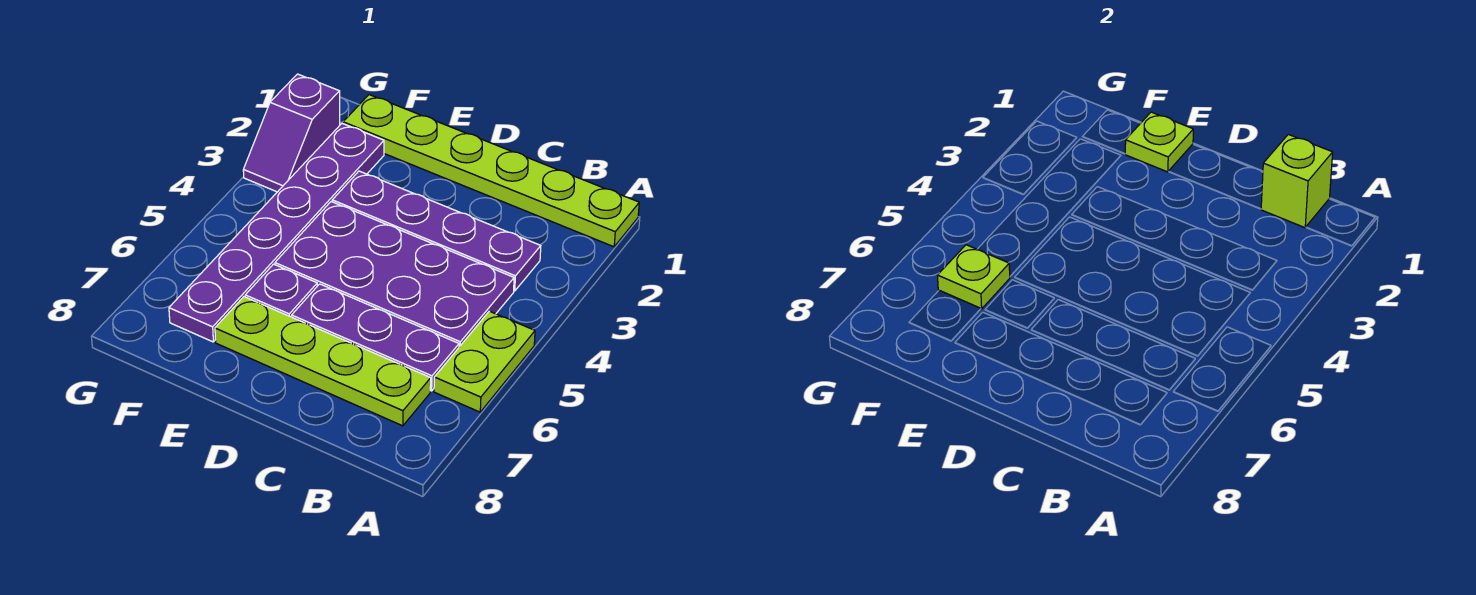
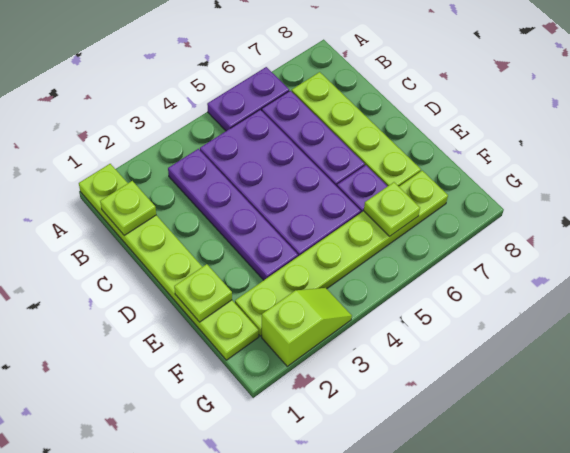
lime plate A5:A6 level 1 -> purple plate A5:A6 level 1
lime brick B1 level 2 -> lime plate B1 level 2
purple plate F2:F7 level 1 -> lime plate F2:F7 level 1
purple slope G2:G3 level 1 top 2 -> lime slope G2:G3 level 1 top 2

